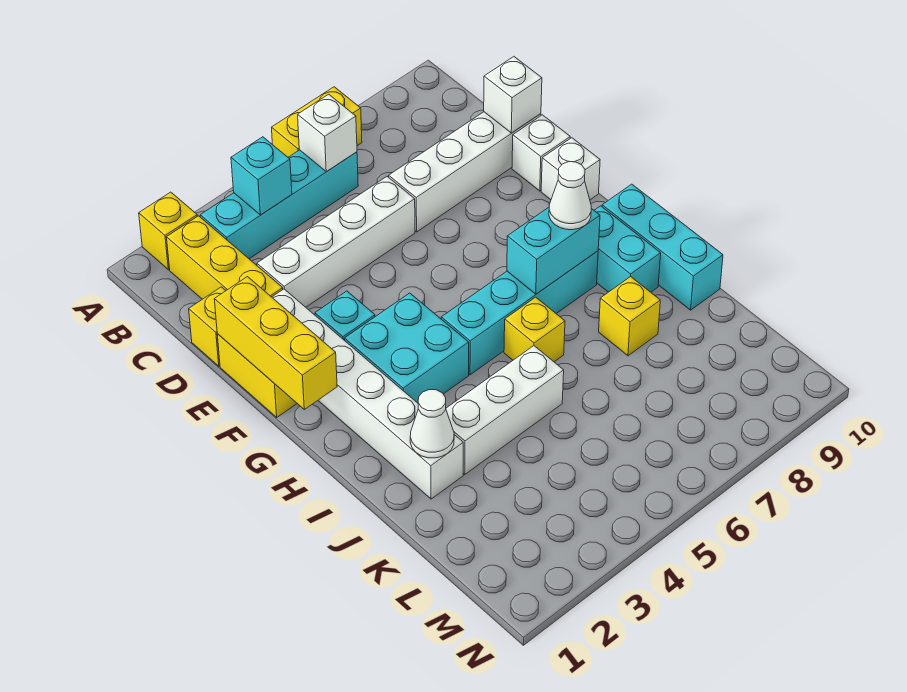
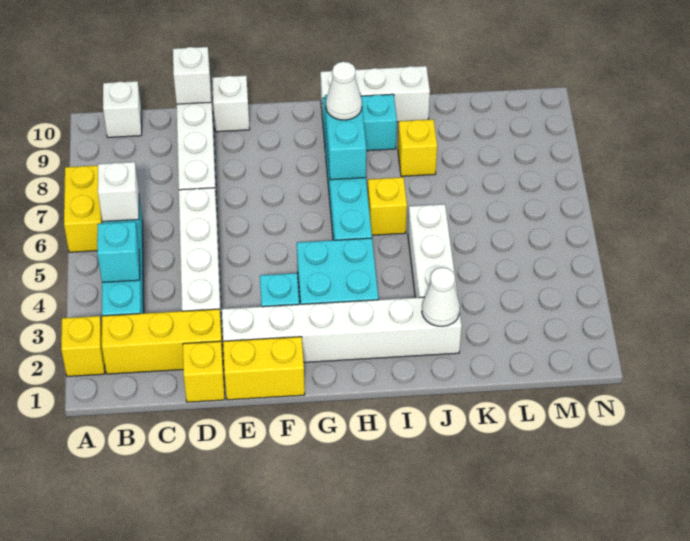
yellow brick E1:G1 level 2 -> none
white brick F10 level 1 -> white brick B10 level 1
cyan brick H10:J10 level 1 -> white brick H10:J10 level 1

